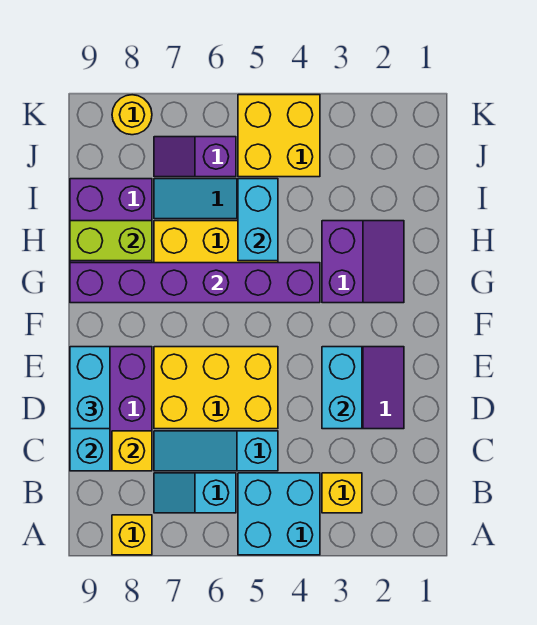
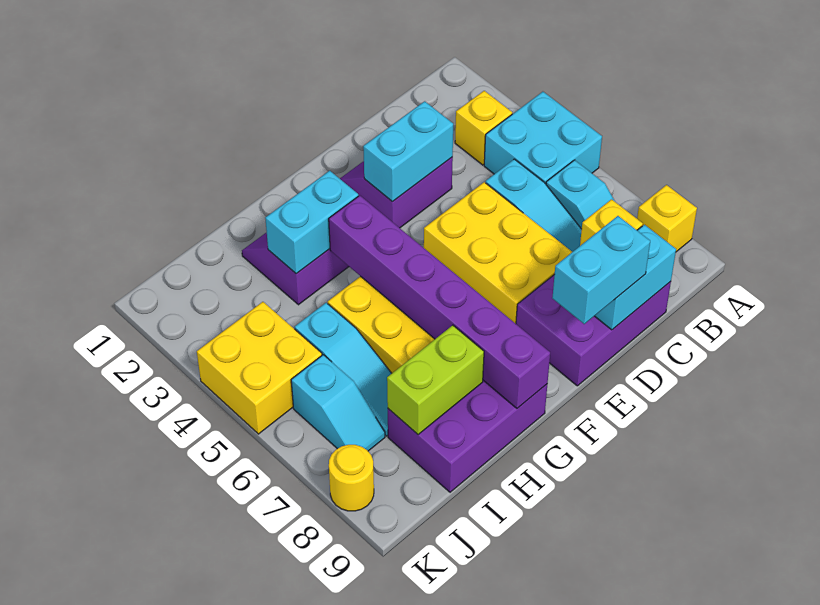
cyan brick H5:I5 level 2 -> cyan brick G3:H3 level 2
lime brick H8:H9 level 2 -> lime brick H8:I8 level 2
purple slope J6:J7 level 1 top 6 -> cyan slope J6:J7 level 1 top 6

